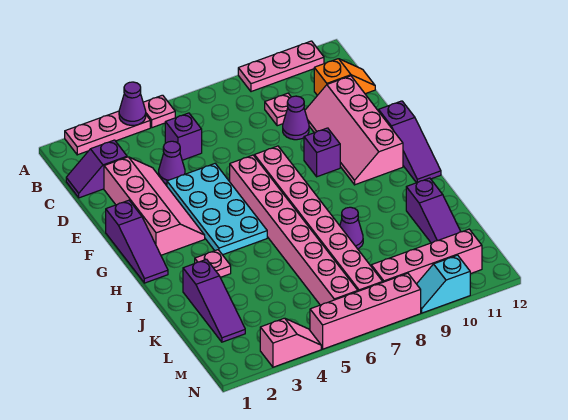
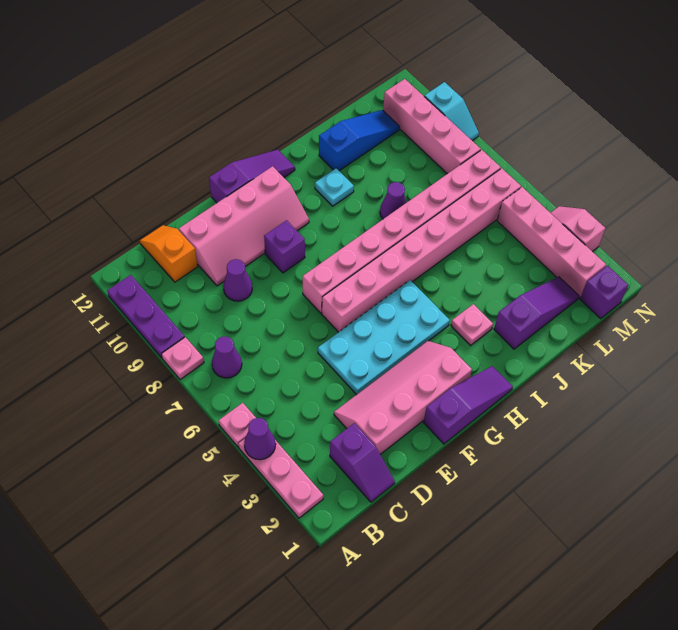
pink plate A9:A11 level 1 -> purple plate A9:A11 level 1
purple brick C5 level 1 -> purple brick M1 level 1
pink plate C9 level 1 -> pink plate A8 level 1
purple cone D4 level 1 -> purple cone B7 level 1
none -> cyan plate I10 level 1
purple slope J11:L11 level 1 top J -> blue slope J11:L11 level 1 top J
pink brick N5:N8 level 1 -> pink brick M2:M5 level 1

